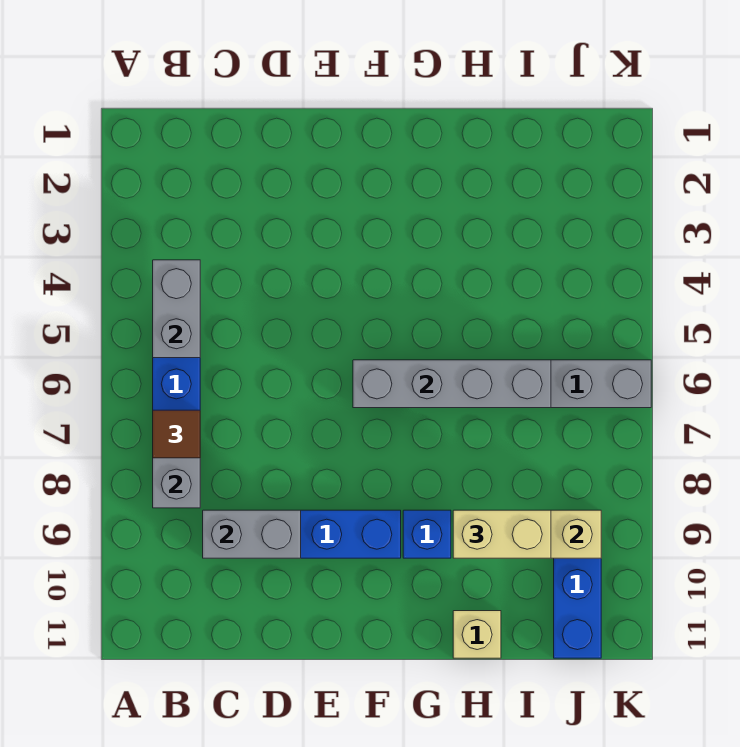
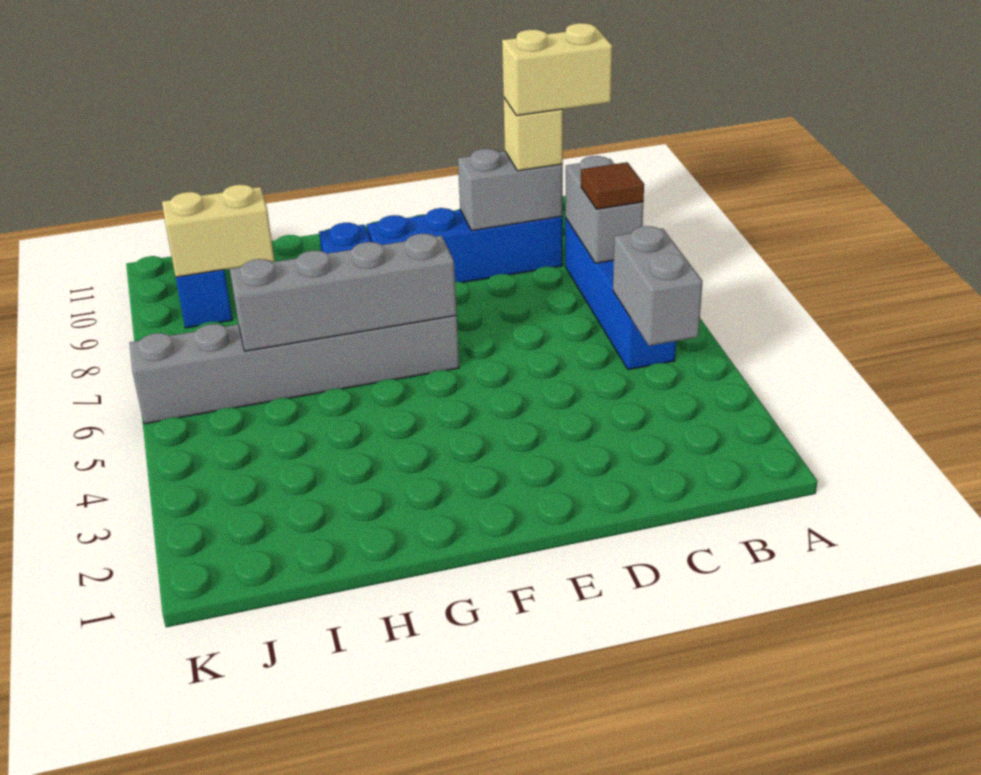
tan brick H9:I9 level 3 -> tan brick B9:C9 level 4
tan brick H11 level 1 -> tan brick C9 level 3

